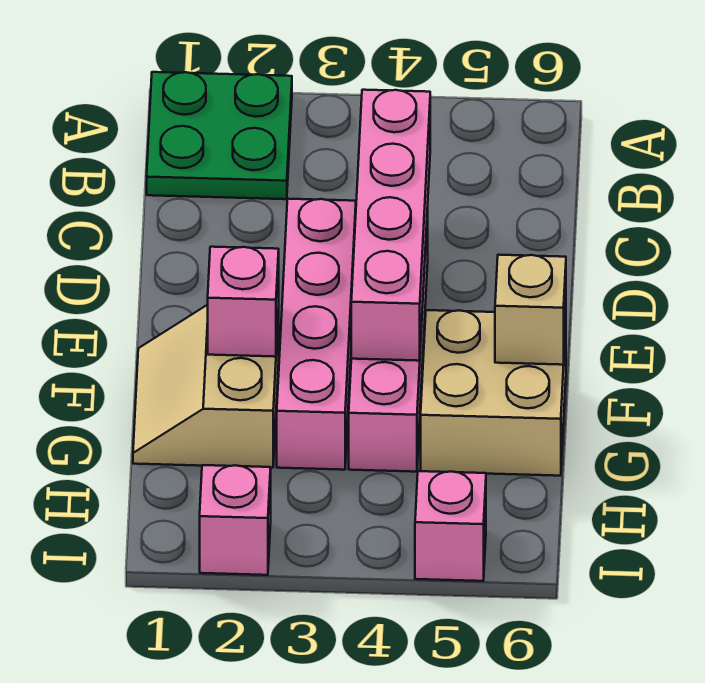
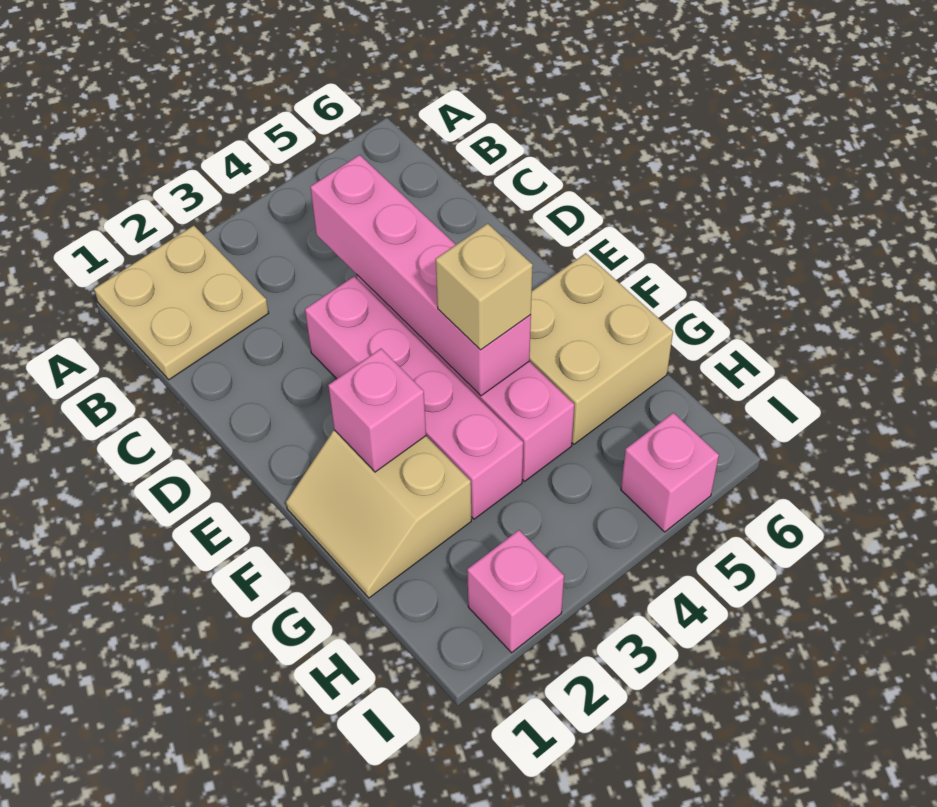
green plate A1:B2 level 1 -> tan plate A1:B2 level 1
tan brick F6 level 2 -> tan brick F4 level 3

